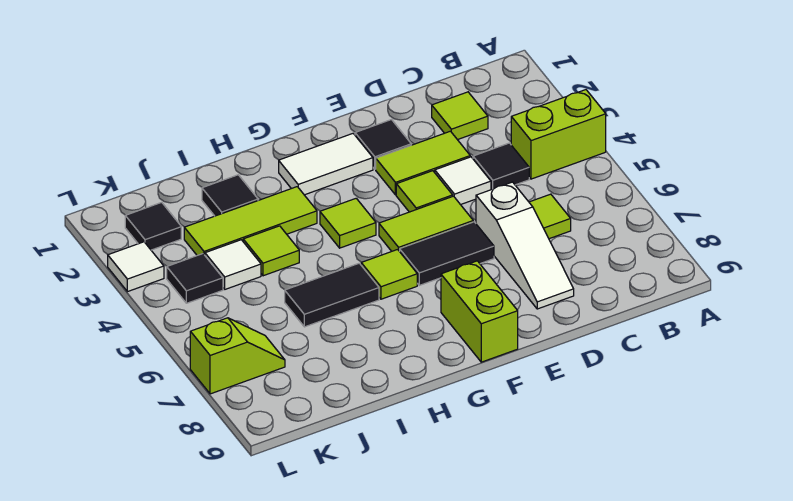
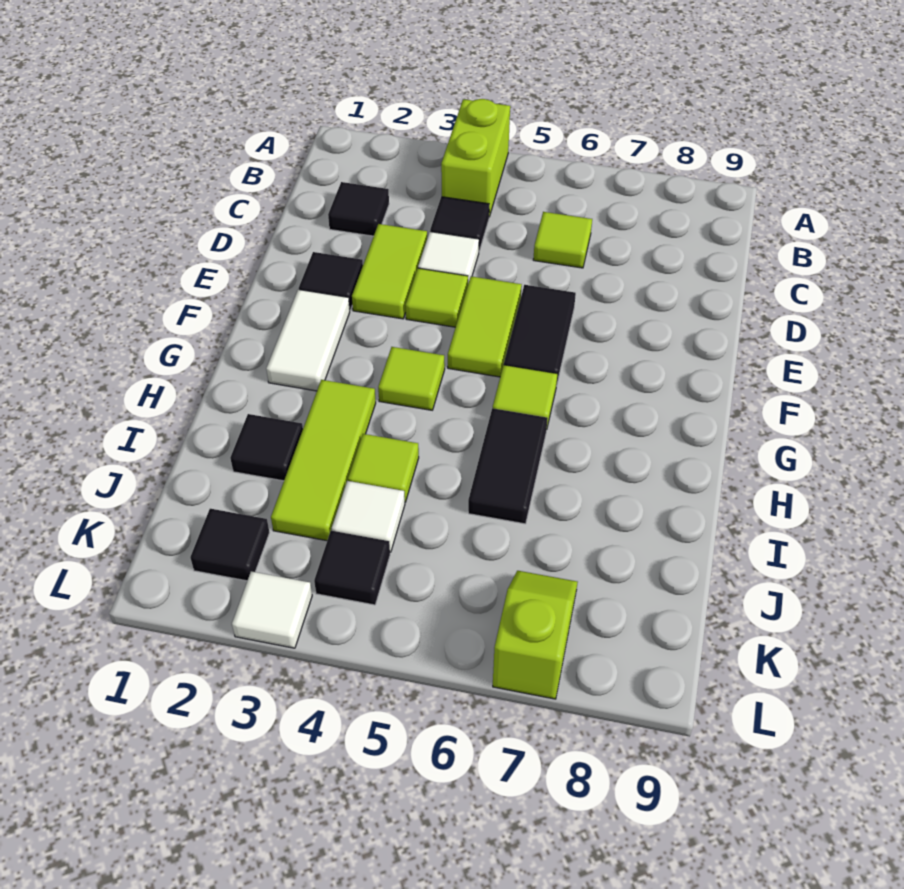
lime tile C2 level 1 -> black tile C2 level 1
white slope D6:D8 level 1 top 6 -> none
lime brick F8:F9 level 1 -> none

